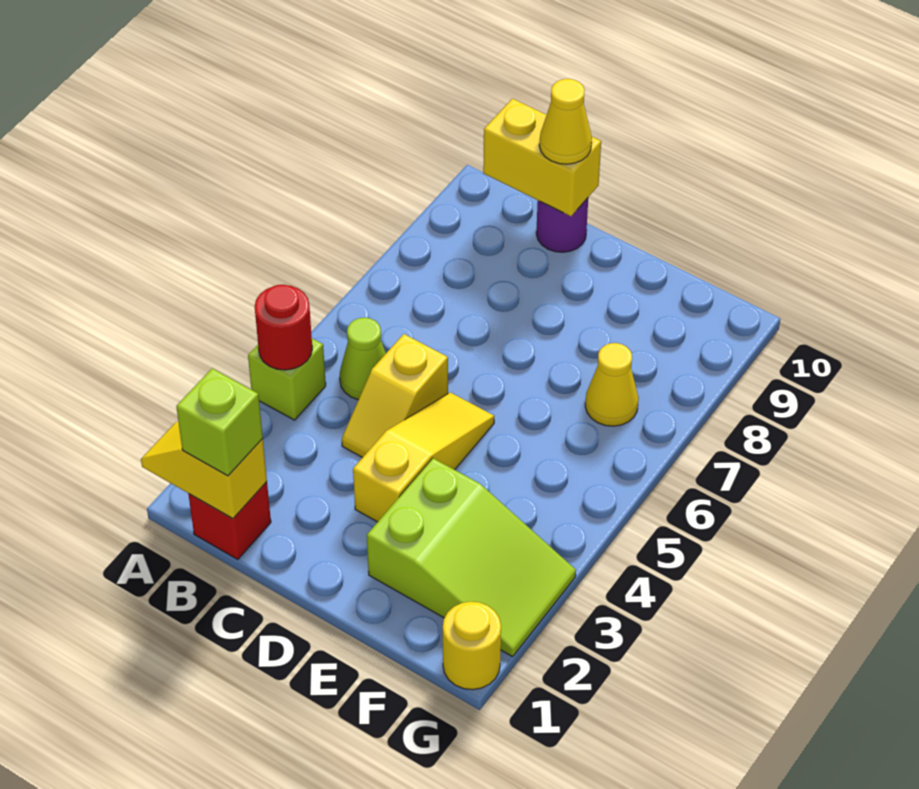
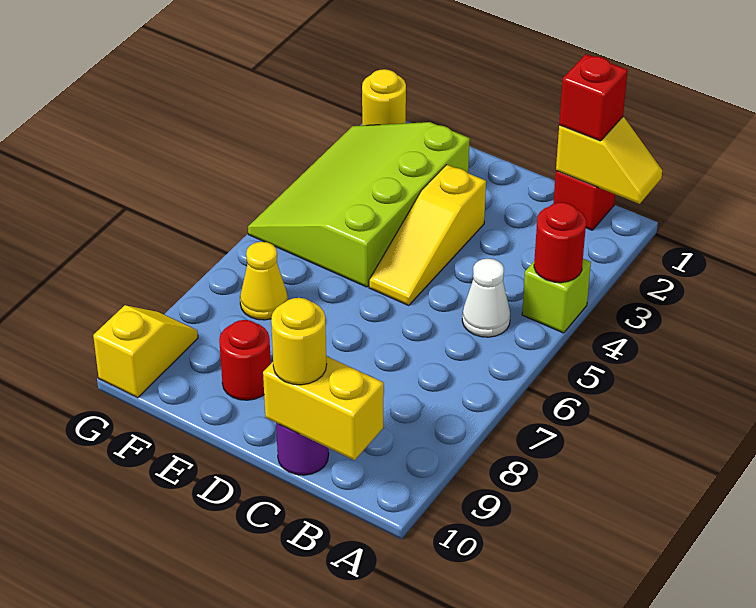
lime brick B1 level 3 -> red brick B1 level 3
lime cone B5 level 1 -> white cone B5 level 1
yellow slope C4:C5 level 1 top 5 -> yellow slope G9:G10 level 1 top 10
yellow cone C10 level 3 -> yellow round brick C10 level 3
lime slope E2:G3 level 1 top E -> lime slope E2:G5 level 1 top E
none -> red round brick E9 level 1

